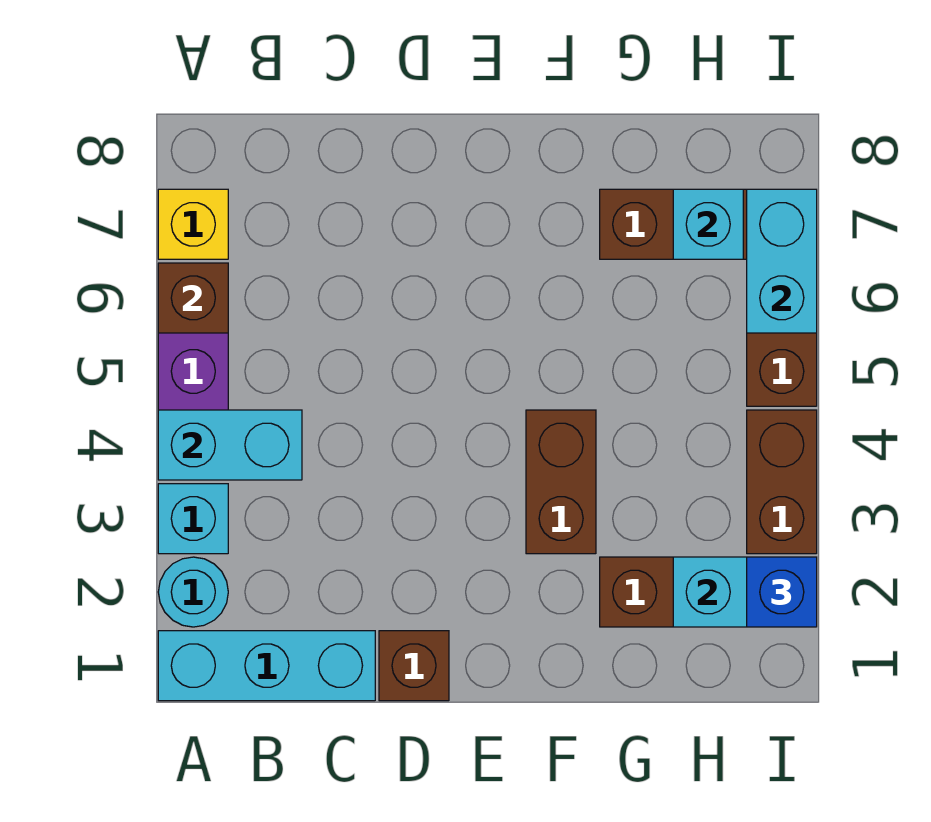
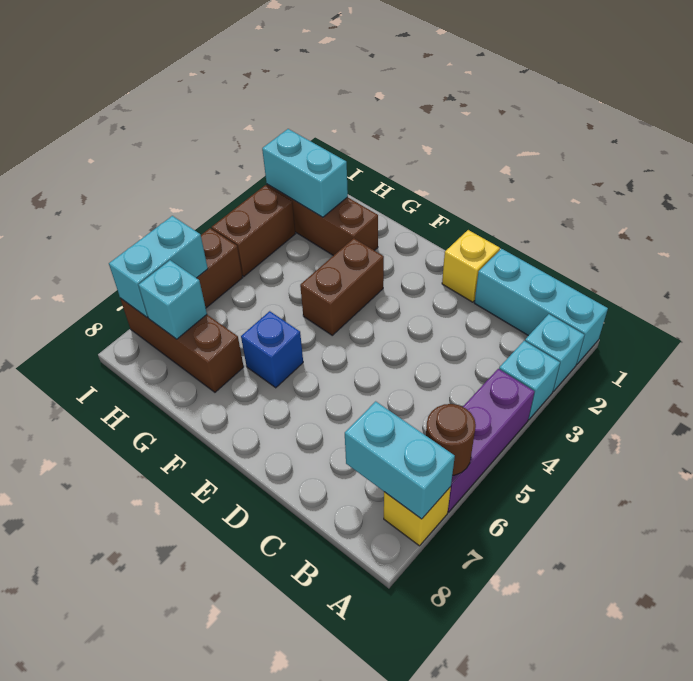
cyan round brick A2 level 1 -> cyan brick A2 level 1
cyan brick A4:B4 level 2 -> cyan brick A7:B7 level 2
brown brick A6 level 2 -> brown round brick A6 level 2
brown brick D1 level 1 -> yellow brick D1 level 1
blue brick I2 level 3 -> blue brick F6 level 1

